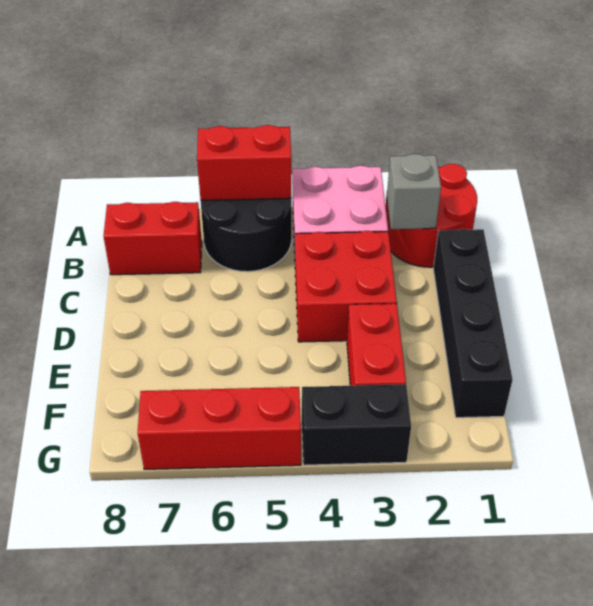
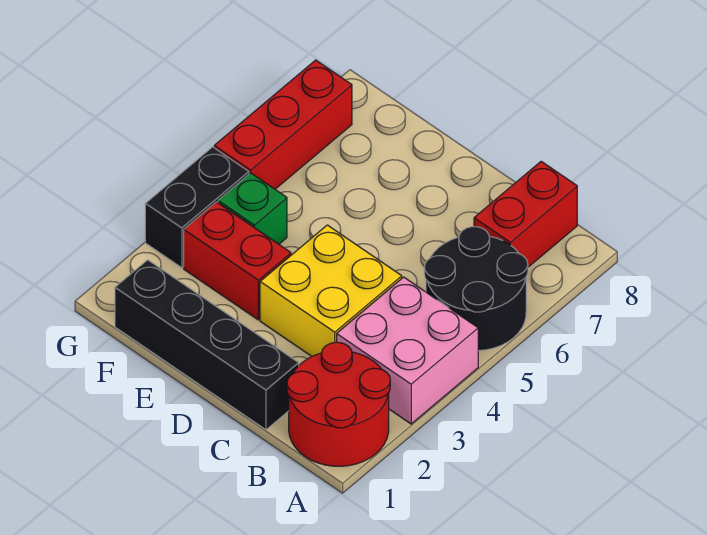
red brick A5:A6 level 2 -> none
grey brick B2 level 2 -> none
red brick C3:D4 level 1 -> yellow brick C3:D4 level 1
none -> green brick F4 level 1

